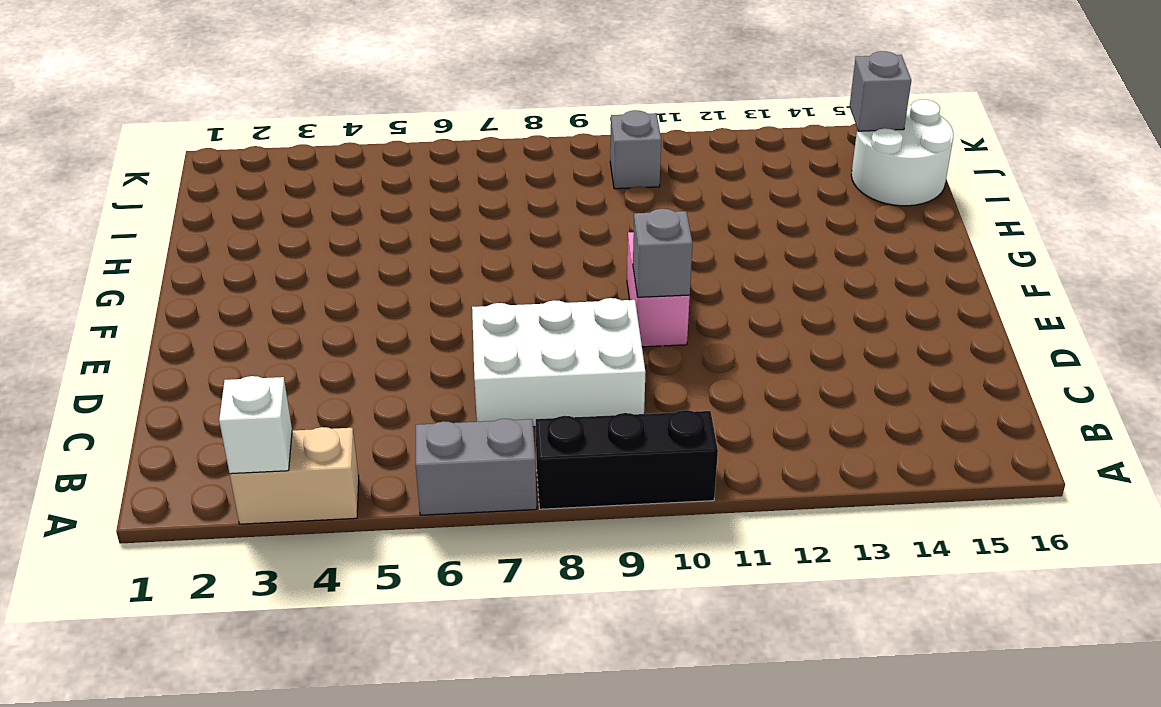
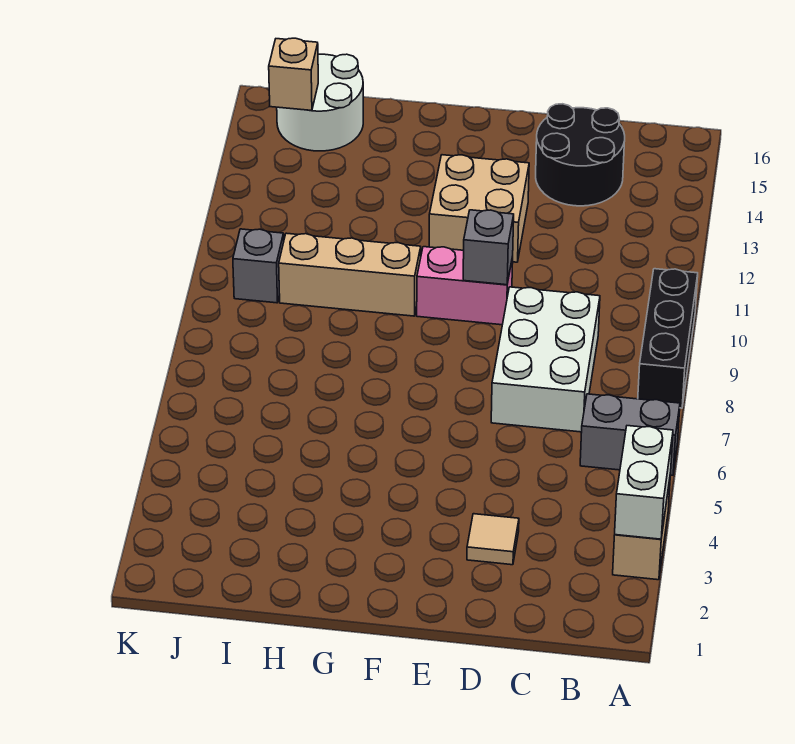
white brick A3 level 2 -> white brick A3:A4 level 2
grey brick A6:A7 level 1 -> grey brick A6:B6 level 1
none -> black round brick C14:D15 level 1
none -> tan tile D3 level 1
none -> tan brick E12:F13 level 1
none -> tan brick G10:I10 level 1
grey brick J15 level 2 -> tan brick J15 level 2

